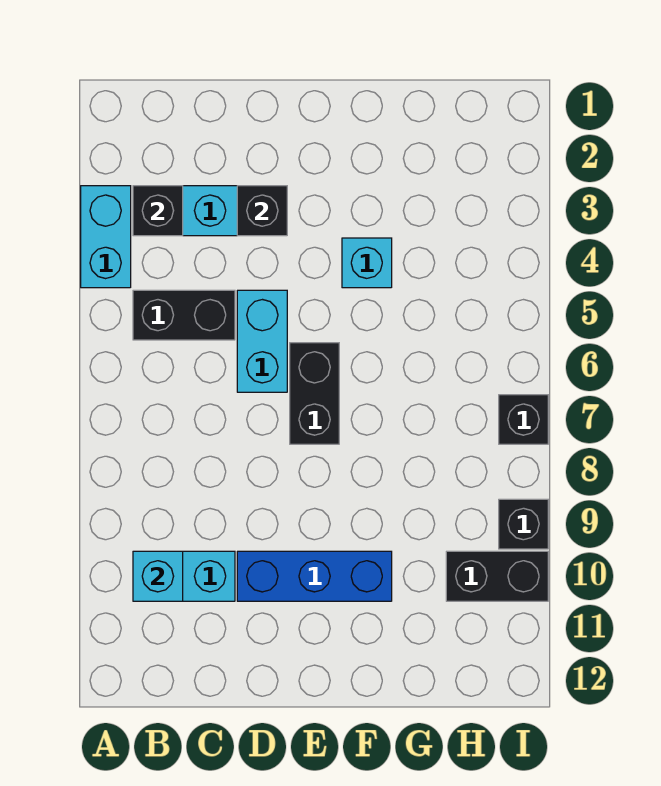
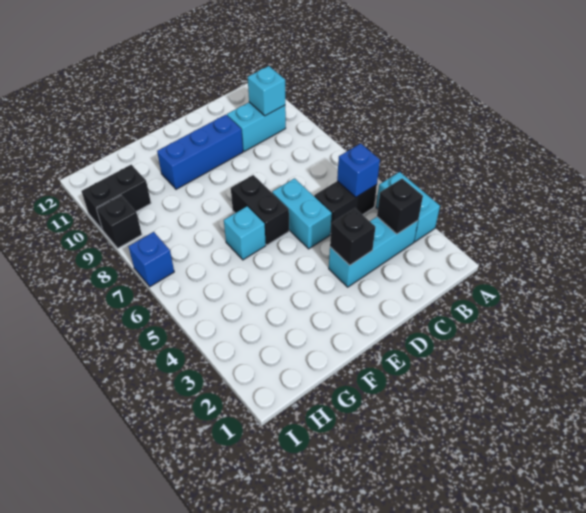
none -> blue brick B5 level 2
cyan brick F4 level 1 -> cyan brick F6 level 1
black brick I7 level 1 -> blue brick I7 level 1

